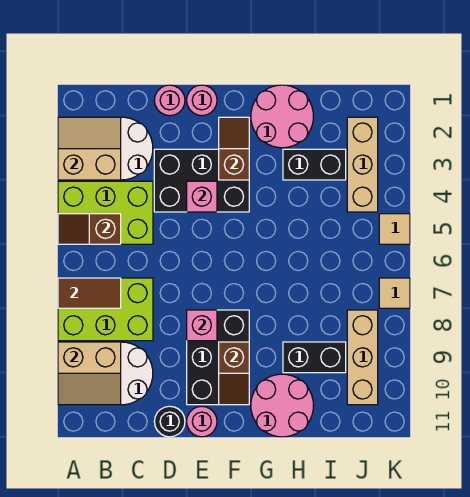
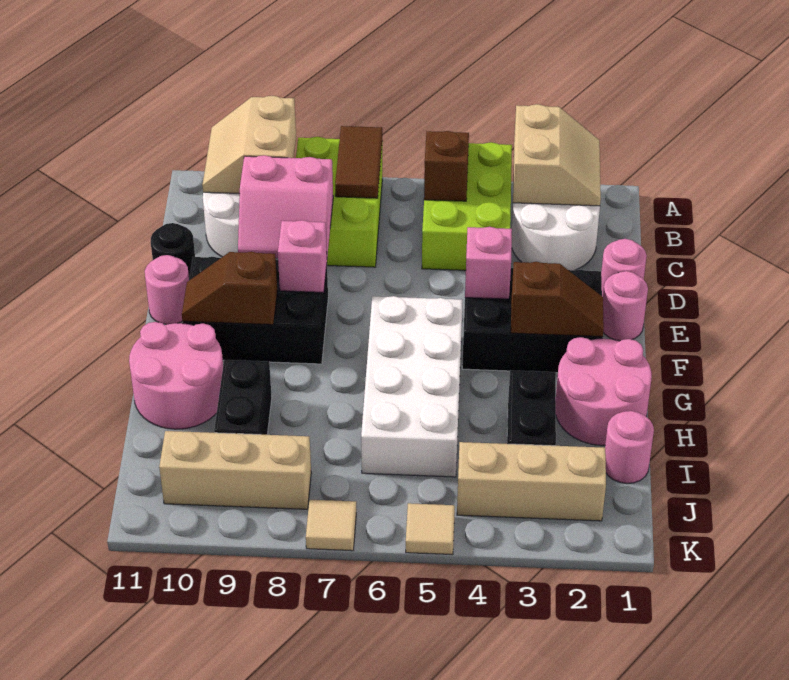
none -> pink slope C8:D9 level 2 top C
black brick D3:F4 level 1 -> black brick E2:F4 level 1
none -> white brick F5:I6 level 1
none -> pink round brick I1 level 1

